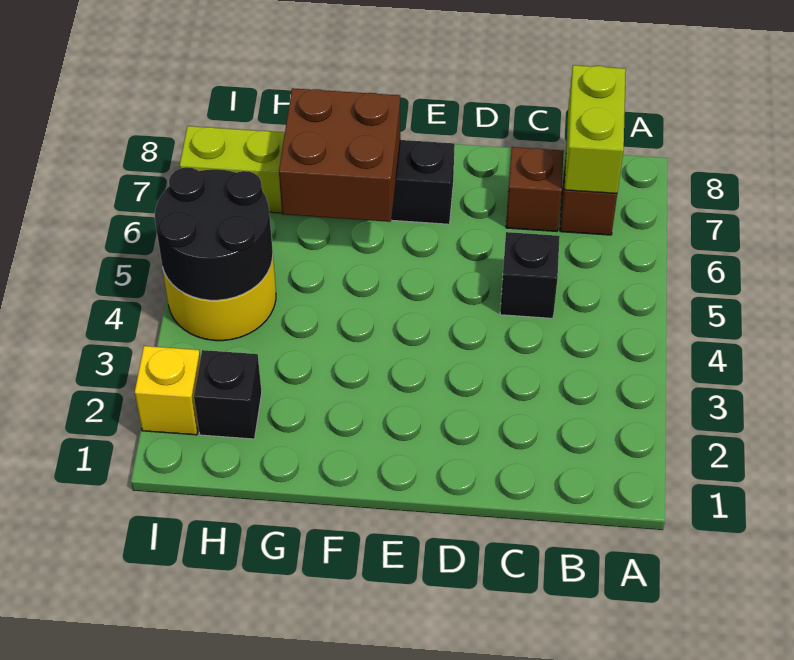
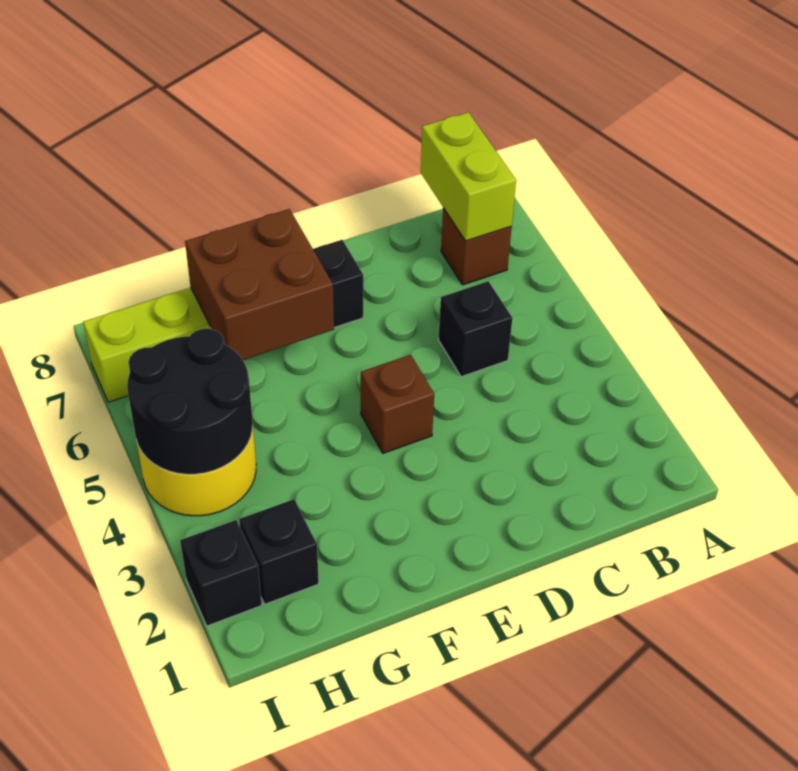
brown brick C7 level 1 -> brown brick E4 level 1
yellow brick I2 level 1 -> black brick I2 level 1

